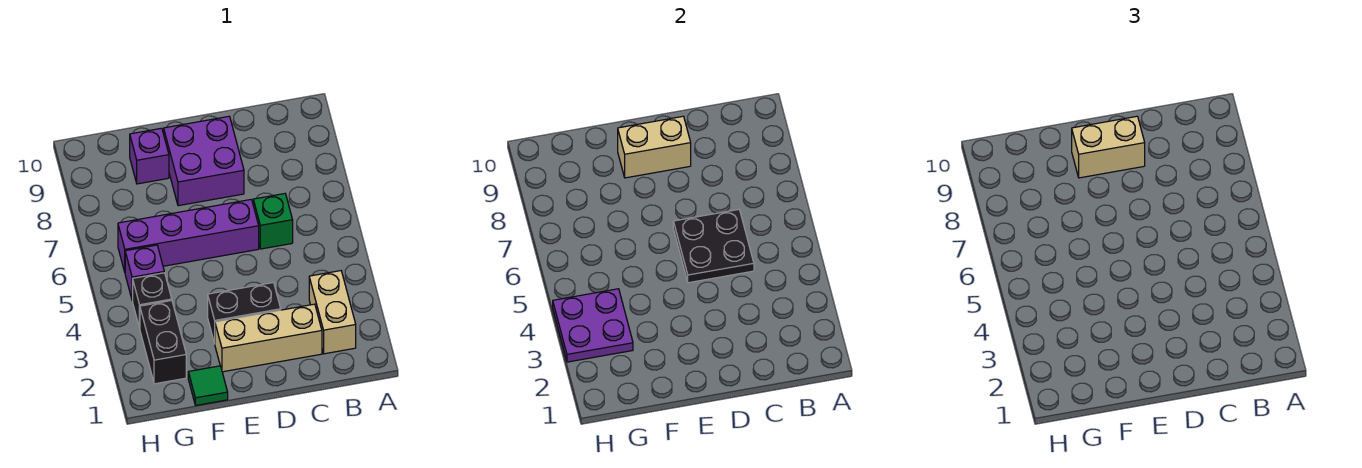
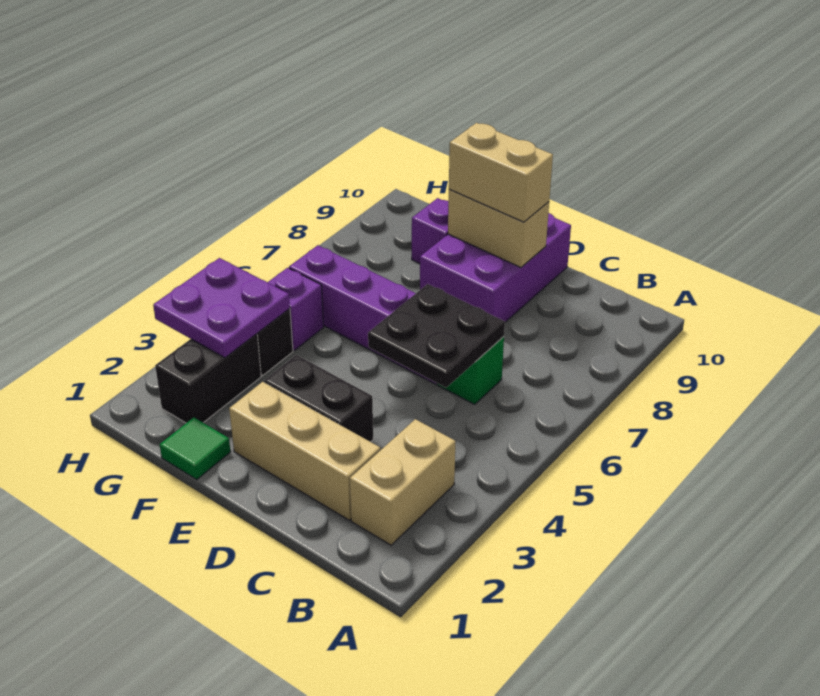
purple brick D8:E9 level 1 -> purple brick D8:E10 level 1

